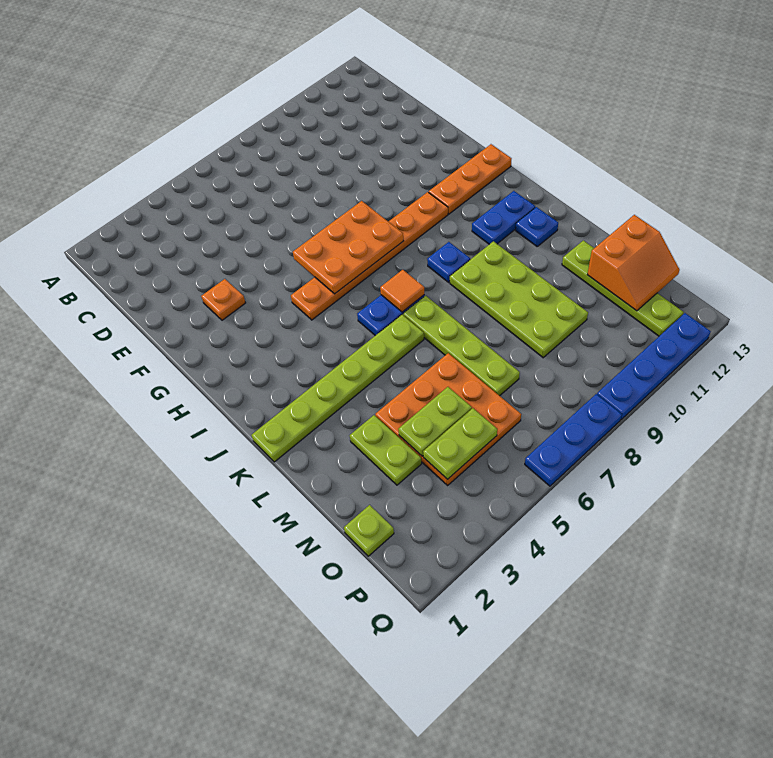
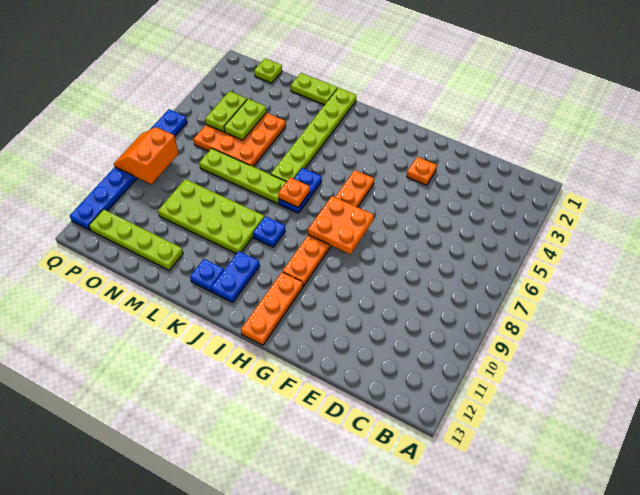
orange plate G6:H8 level 2 -> orange plate G7:H8 level 2
orange tile J7 level 2 -> orange plate J7 level 2
lime plate M3:N3 level 1 -> lime plate L1:M1 level 1
orange slope N12:O13 level 2 top N -> orange slope P8:Q9 level 2 top P

